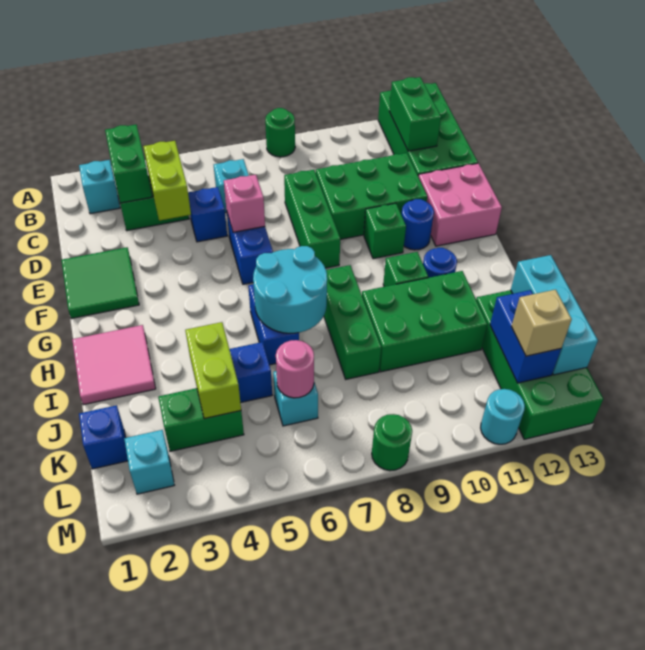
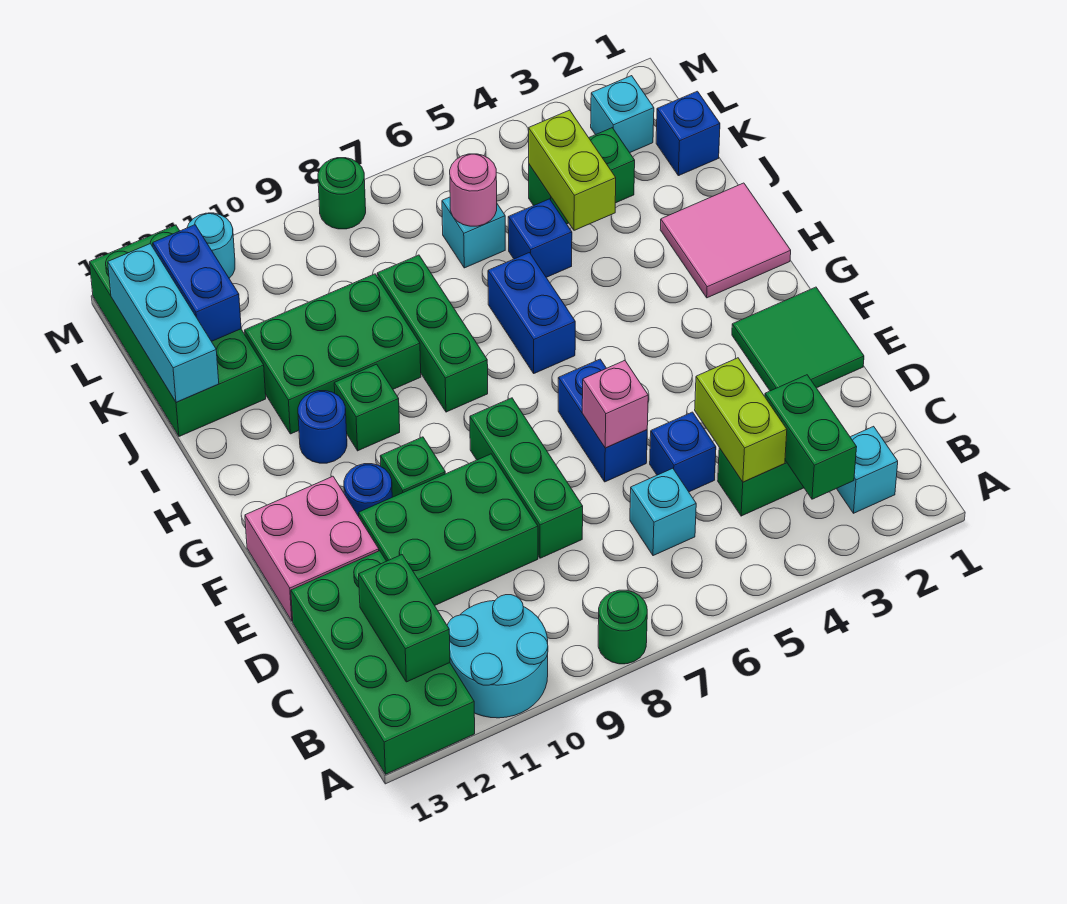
cyan round brick H6:I7 level 2 -> cyan round brick A10:B11 level 1
tan brick L12 level 3 -> none

